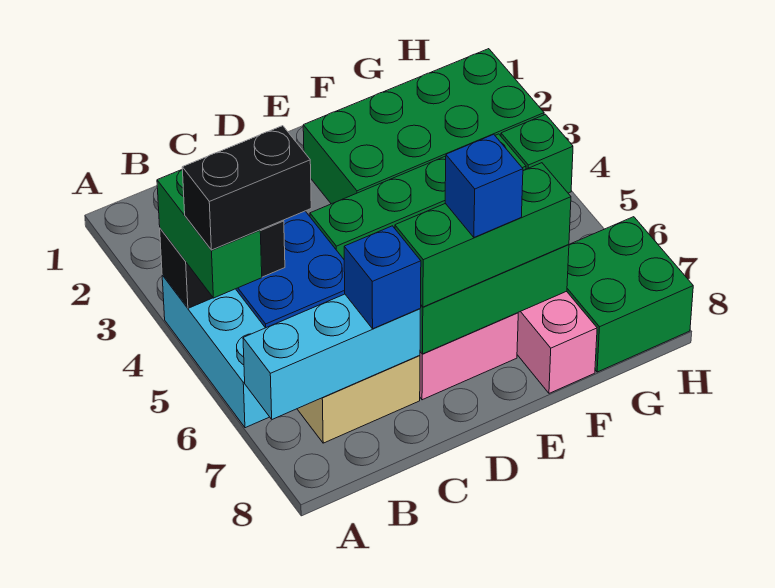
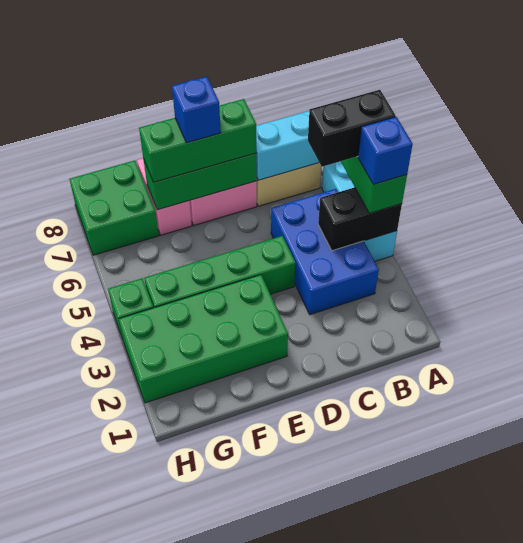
blue brick C7 level 3 -> blue brick A4 level 4

